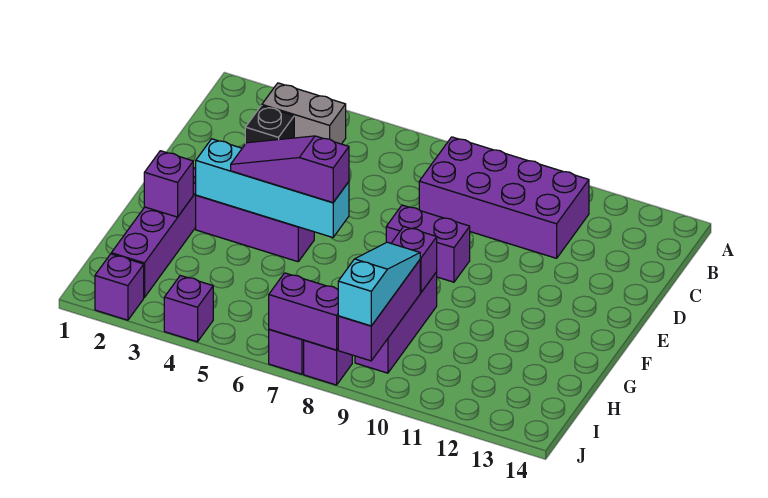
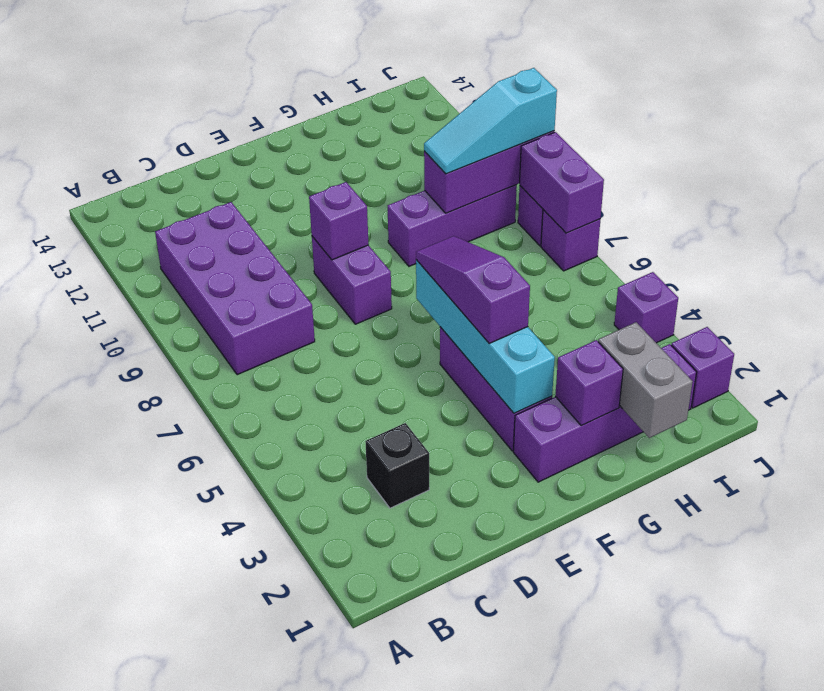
grey brick B3:B4 level 1 -> grey brick H1:H2 level 2
purple slope F4:F6 level 3 top 6 -> purple slope F4:F6 level 3 top 4
purple brick G9 level 2 -> purple brick E9 level 2

